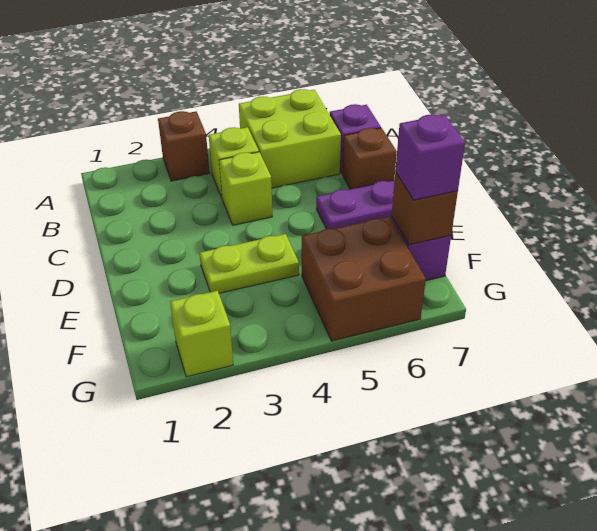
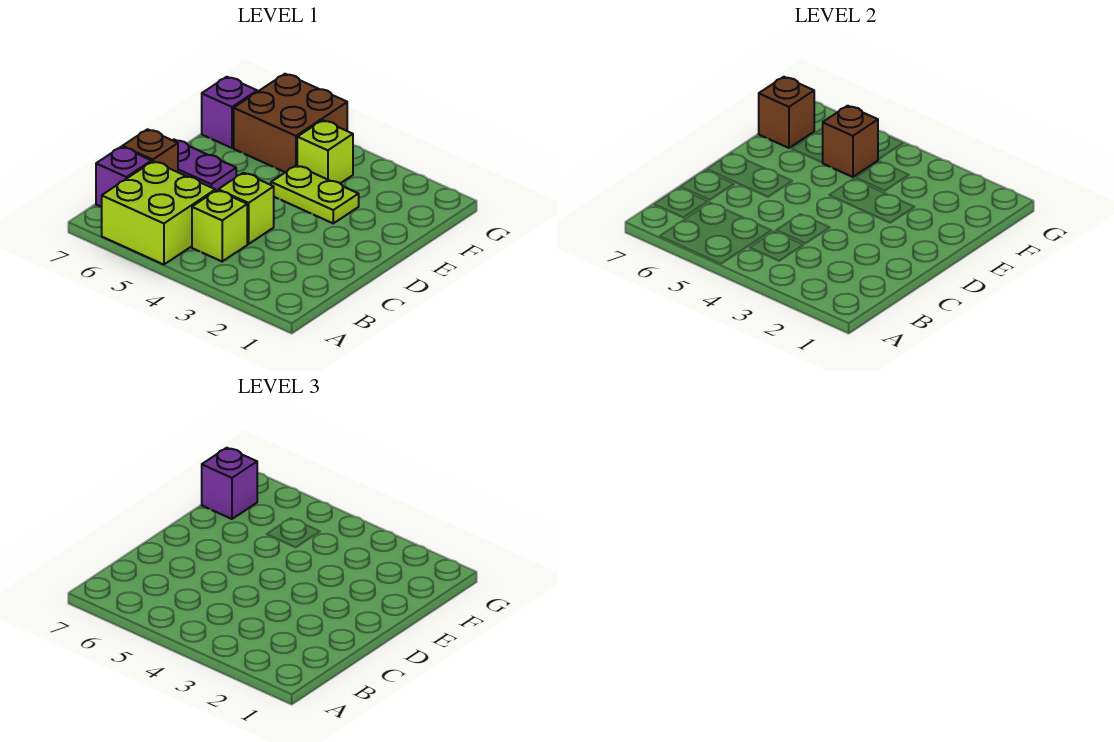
brown brick A3 level 1 -> brown brick F5 level 2
lime brick G2 level 1 -> lime brick F4 level 1

